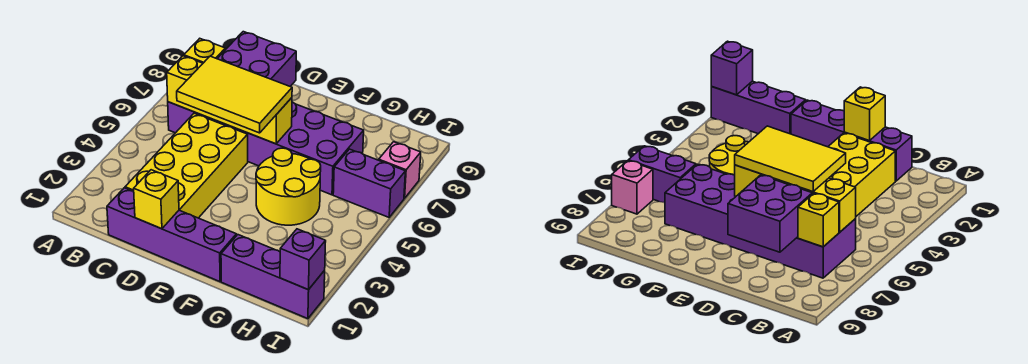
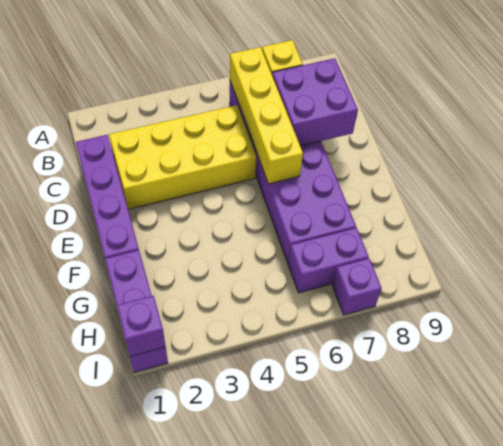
yellow tile C5:E6 level 3 -> none
yellow brick D1 level 2 -> none
yellow round brick F4:G5 level 1 -> none
purple brick H6:I6 level 1 -> purple brick H6:H7 level 1
pink brick I7 level 1 -> purple brick I7 level 1

